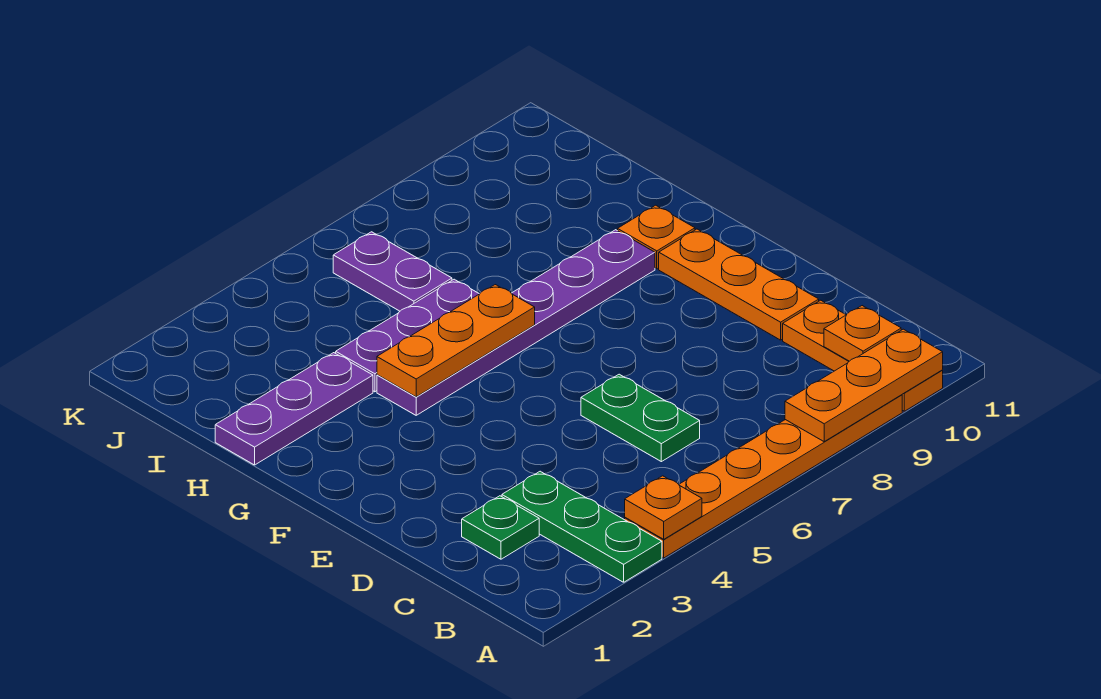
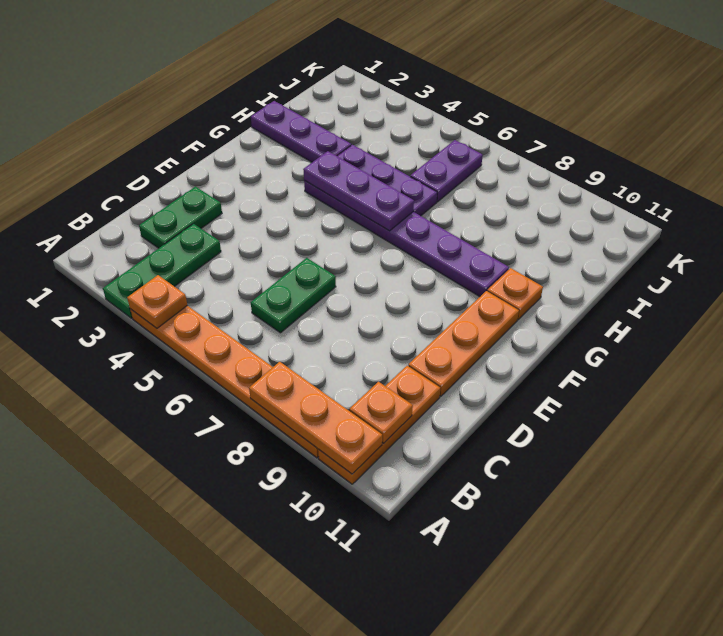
green plate C2 level 1 -> green plate C2:D2 level 1
orange plate G4:G6 level 2 -> purple plate G4:G6 level 2

